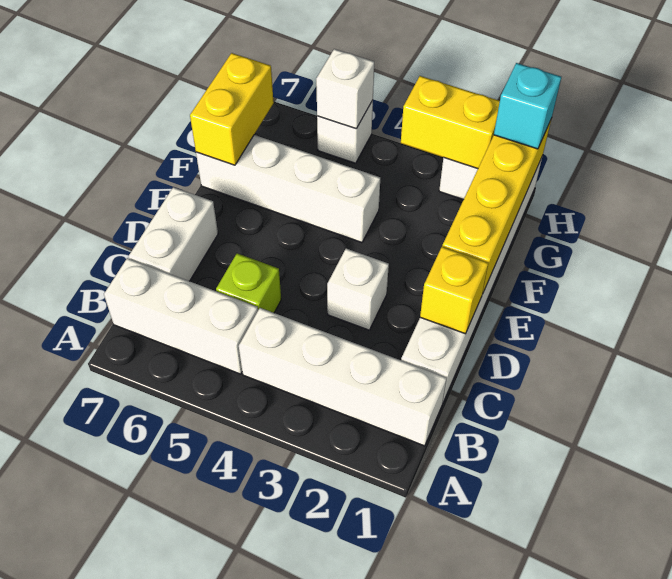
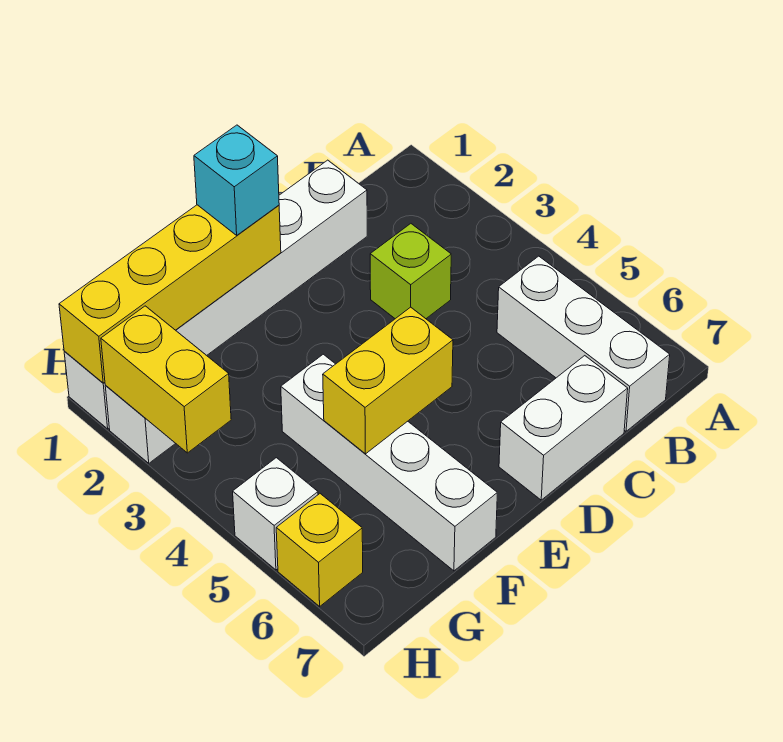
white brick B1:B4 level 1 -> none
lime brick C5 level 1 -> lime brick C3 level 1
yellow brick D1 level 2 -> yellow brick H6 level 1
white brick D3 level 1 -> none
yellow brick F7:G7 level 2 -> yellow brick E5:F5 level 2
cyan brick H1 level 3 -> cyan brick E1 level 3
white brick H5 level 2 -> none

